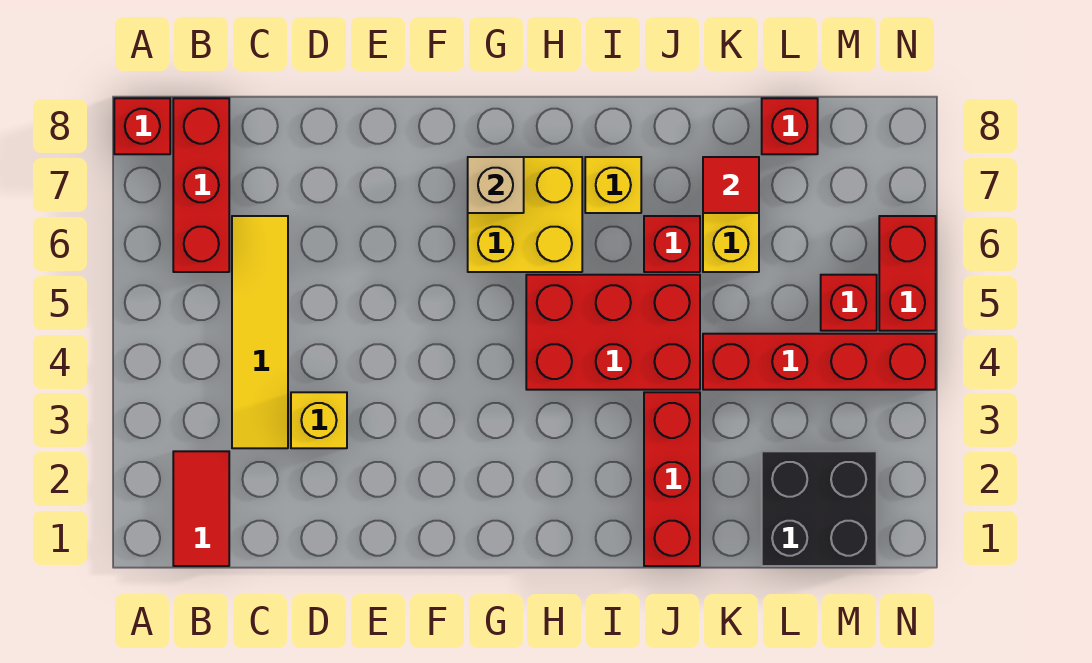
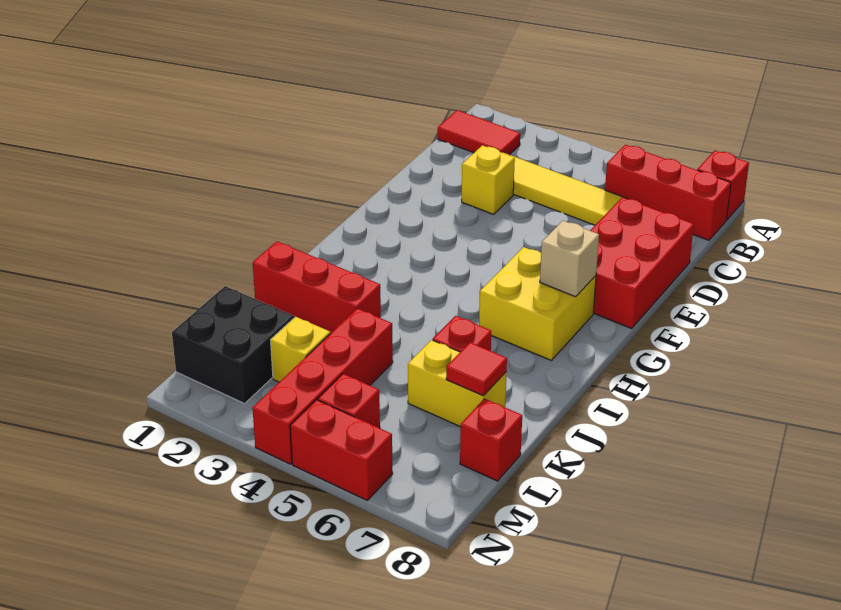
red brick H4:J5 level 1 -> red brick D7:F8 level 1
yellow brick I7 level 1 -> yellow brick L3 level 1

